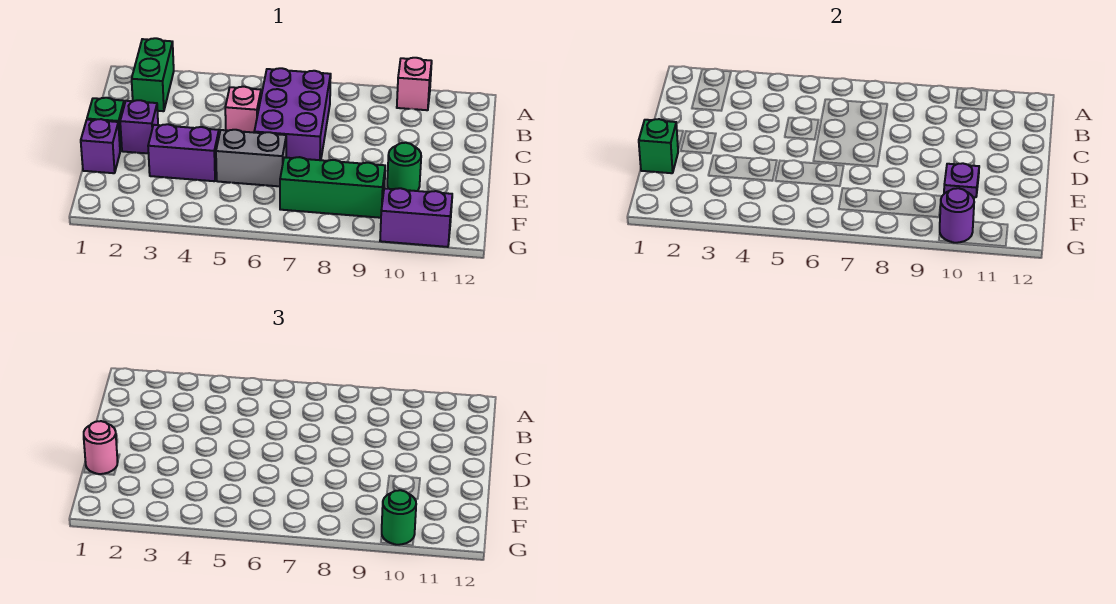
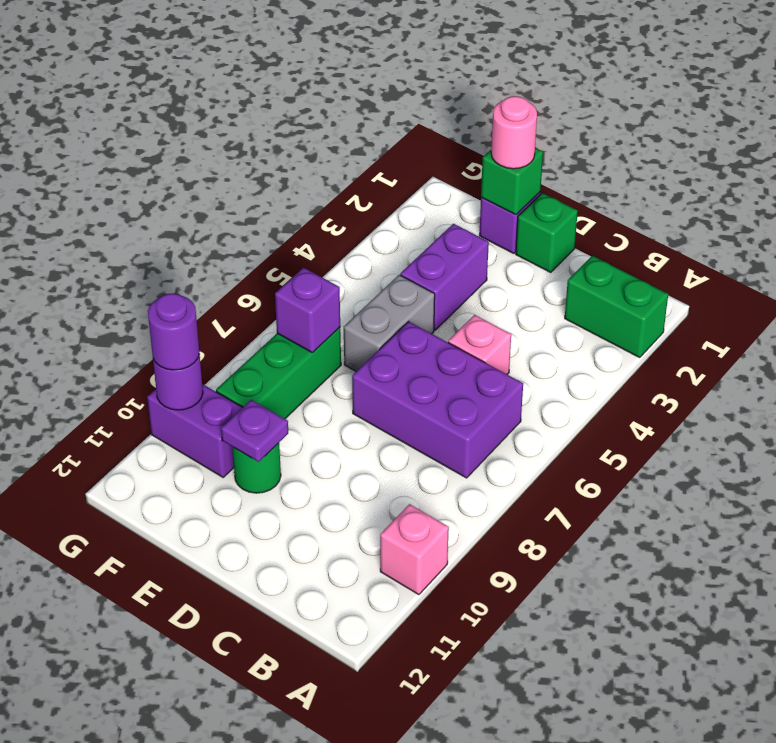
purple brick D2 level 1 -> purple brick F7 level 2
purple brick G10:G11 level 1 -> purple brick F10:G10 level 1
green round brick G10 level 3 -> purple round brick G10 level 3

